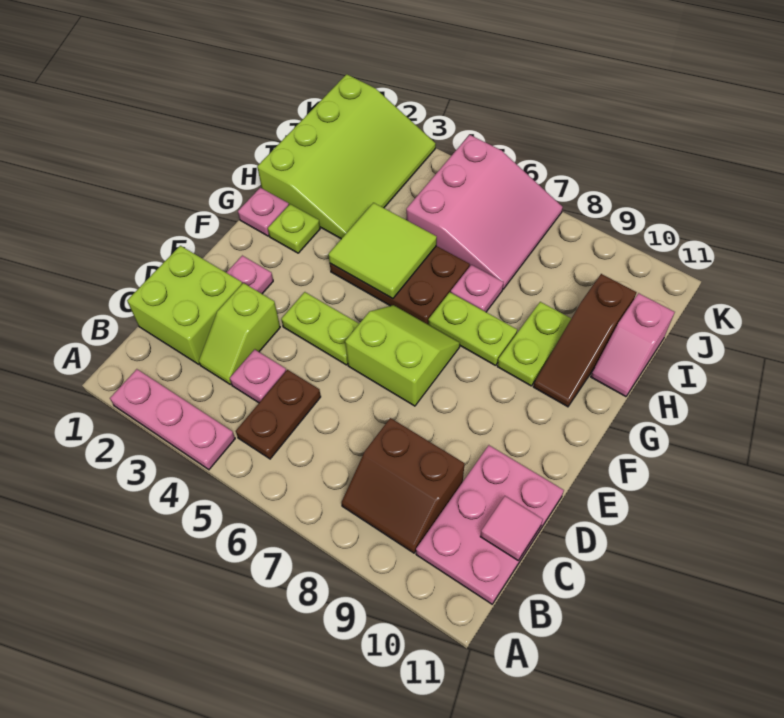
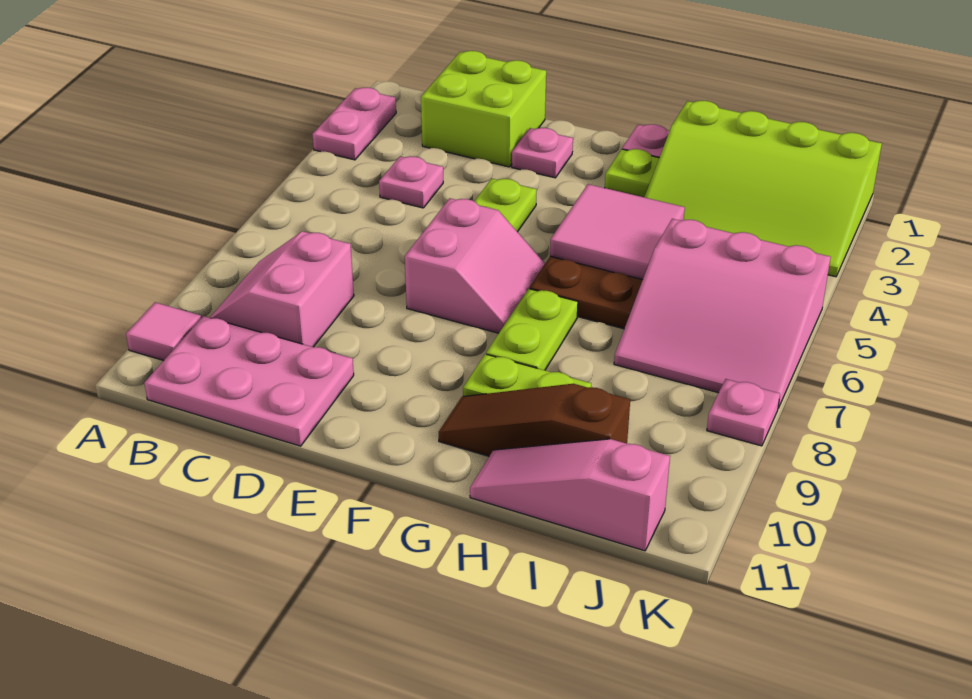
pink plate A2:A4 level 1 -> pink plate A2:A3 level 1
brown plate B5:C5 level 1 -> none
brown slope B8:C9 level 1 top C -> pink slope B8:C9 level 1 top C
lime slope C3:D3 level 1 top D -> none
pink tile C11 level 2 -> pink tile A10 level 1
lime slope E6:F7 level 1 top E -> pink slope E6:F7 level 1 top E
lime tile G4:H5 level 2 -> pink tile G4:H5 level 2
pink plate H7 level 1 -> pink plate K8 level 1
pink slope H11:I11 level 1 top I -> pink slope H11:J11 level 1 top J

